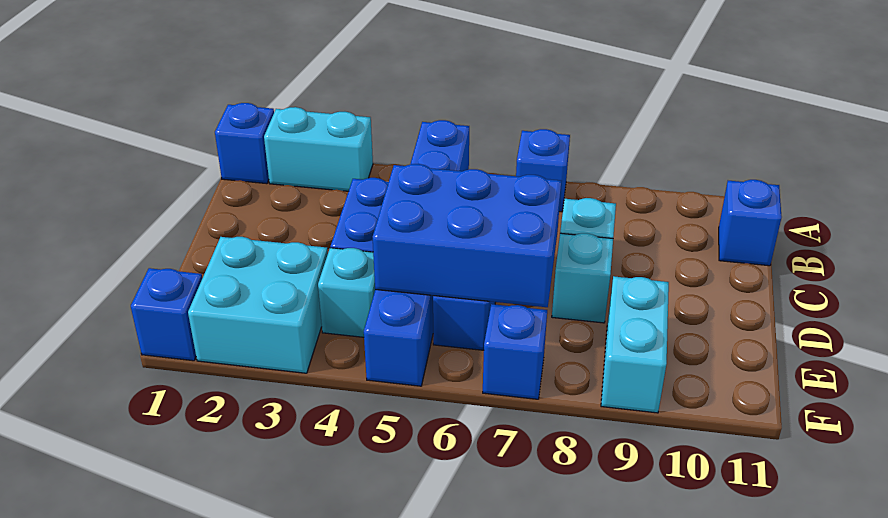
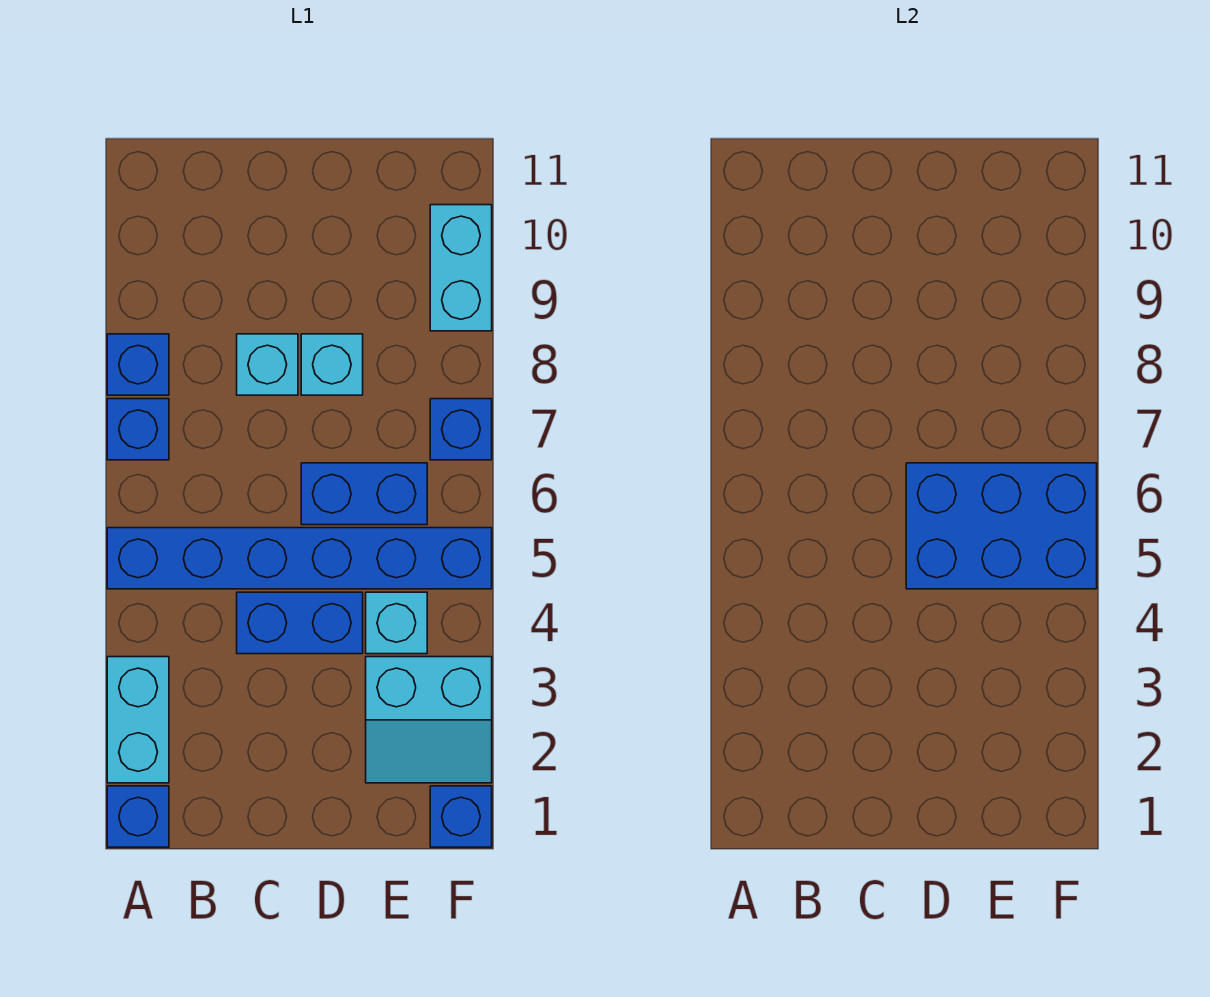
blue brick B11 level 1 -> blue brick A8 level 1
blue brick D5:E7 level 2 -> blue brick D5:F6 level 2
cyan brick E2:F3 level 1 -> cyan slope E2:F3 level 1 top 3
cyan brick E9:F9 level 1 -> cyan brick F9:F10 level 1

